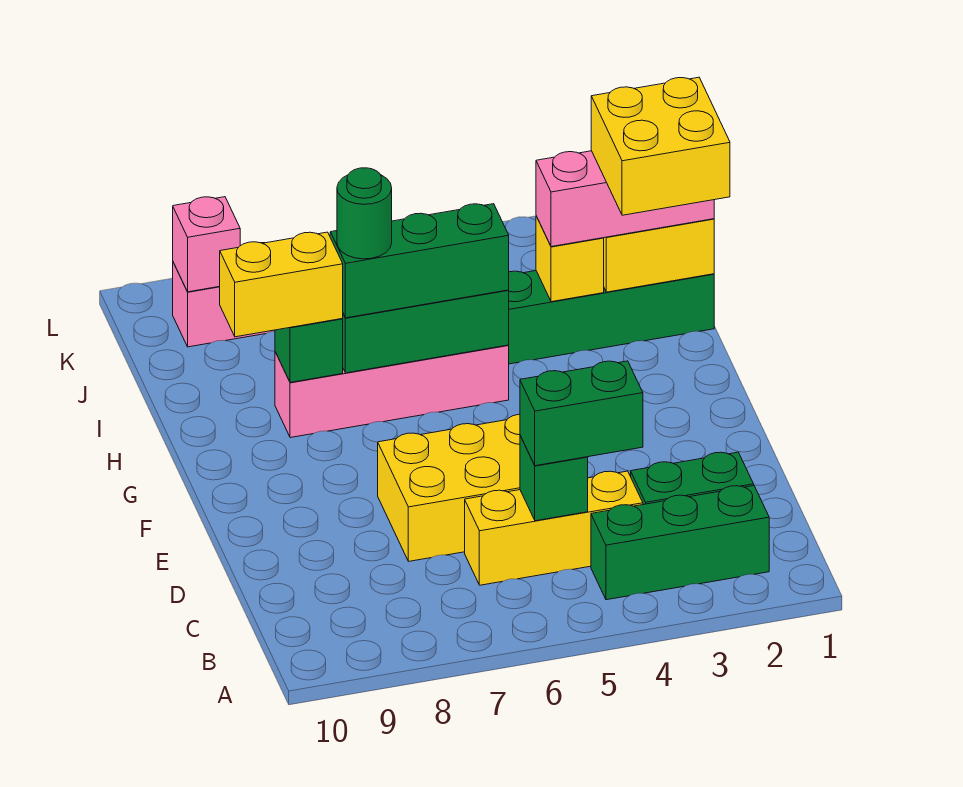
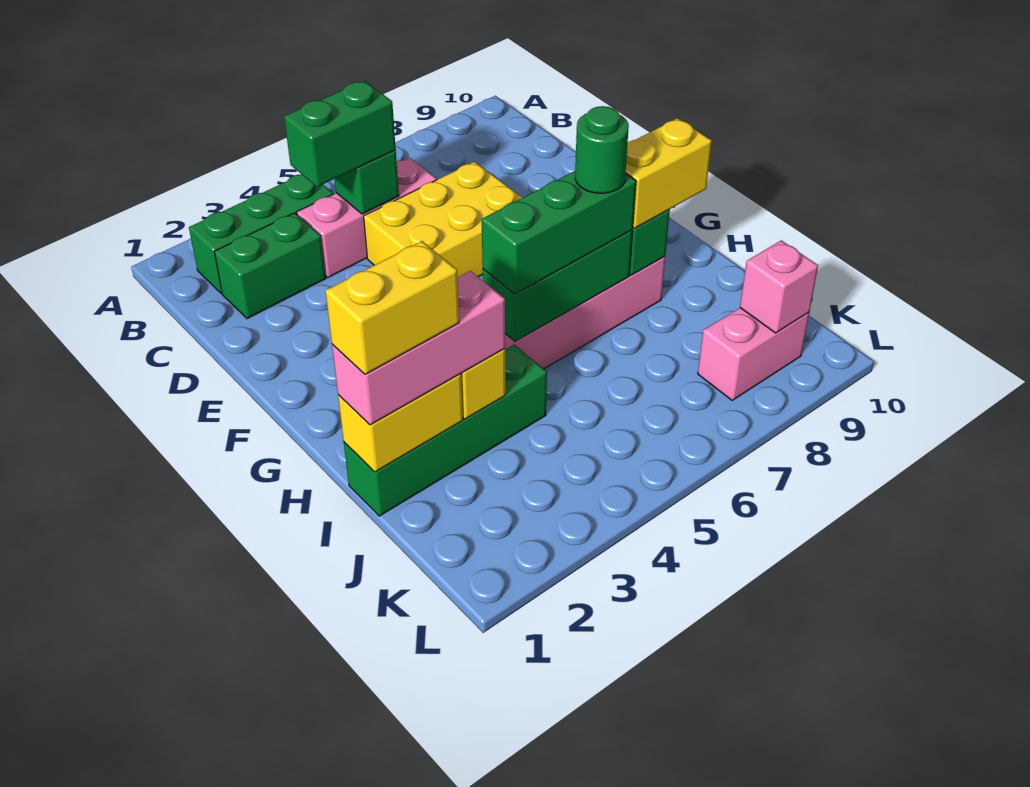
yellow brick C4:C6 level 1 -> pink brick C4:C6 level 1
yellow brick H1:I2 level 4 -> yellow brick I1:I2 level 4

